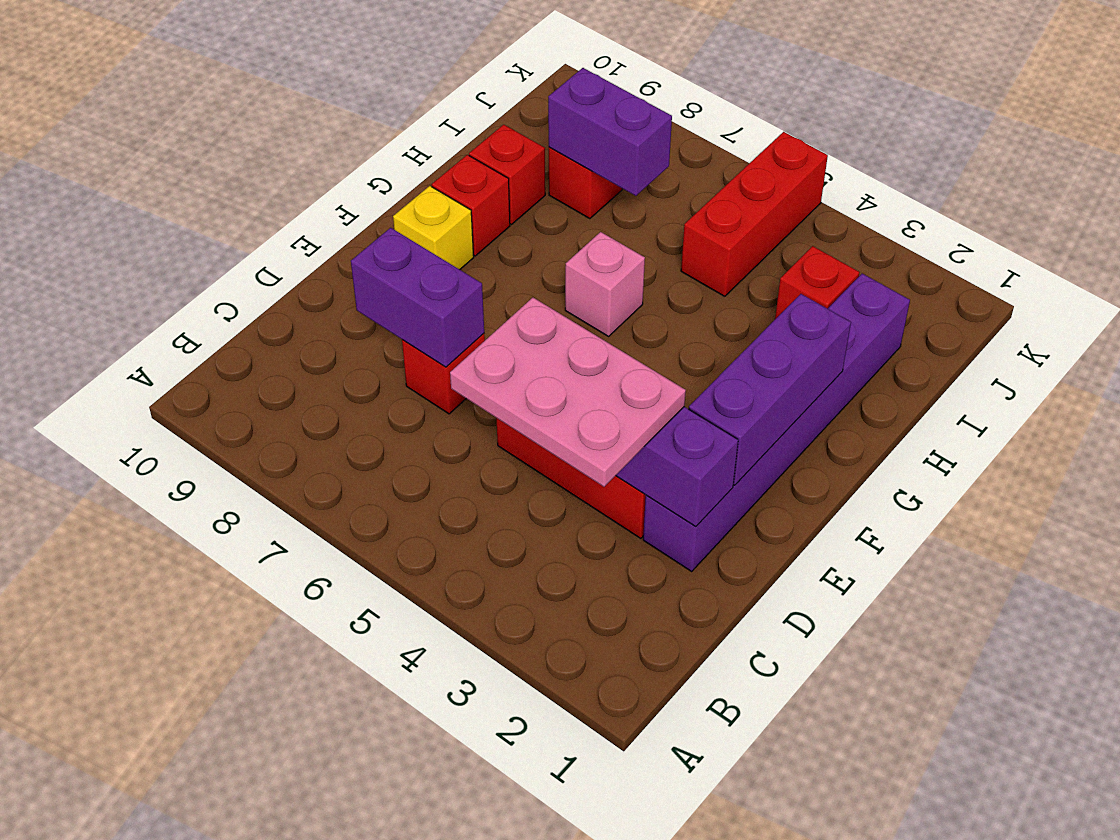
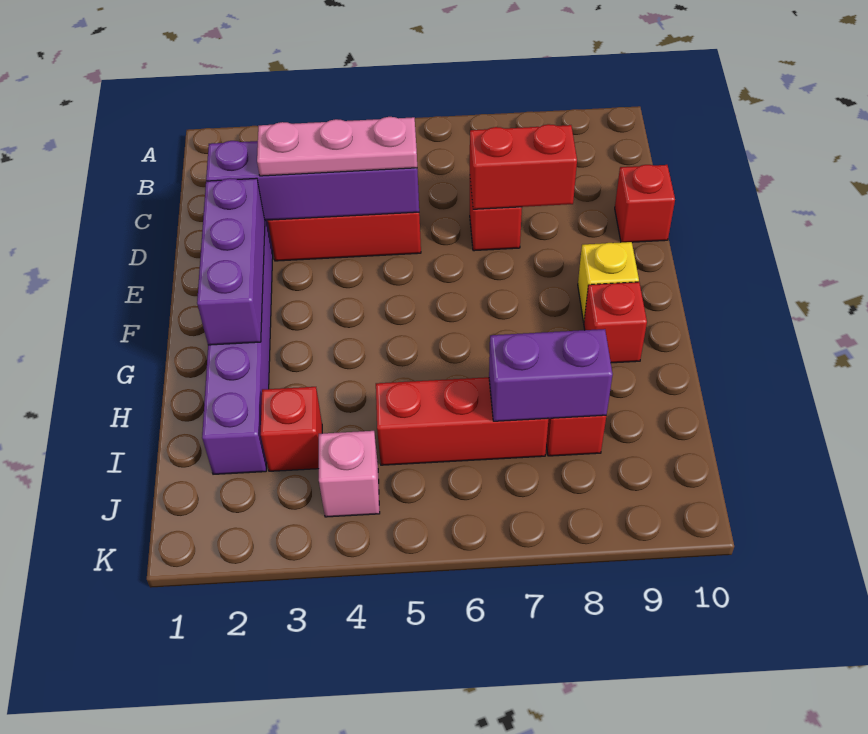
pink plate C3:D5 level 3 -> pink plate D3:D5 level 3
purple brick D7:D8 level 2 -> red brick D7:D8 level 2
pink brick G6 level 1 -> pink brick J4 level 1
red brick H9 level 1 -> red brick D10 level 1
red brick I5:K5 level 1 -> red brick I5:I7 level 1

